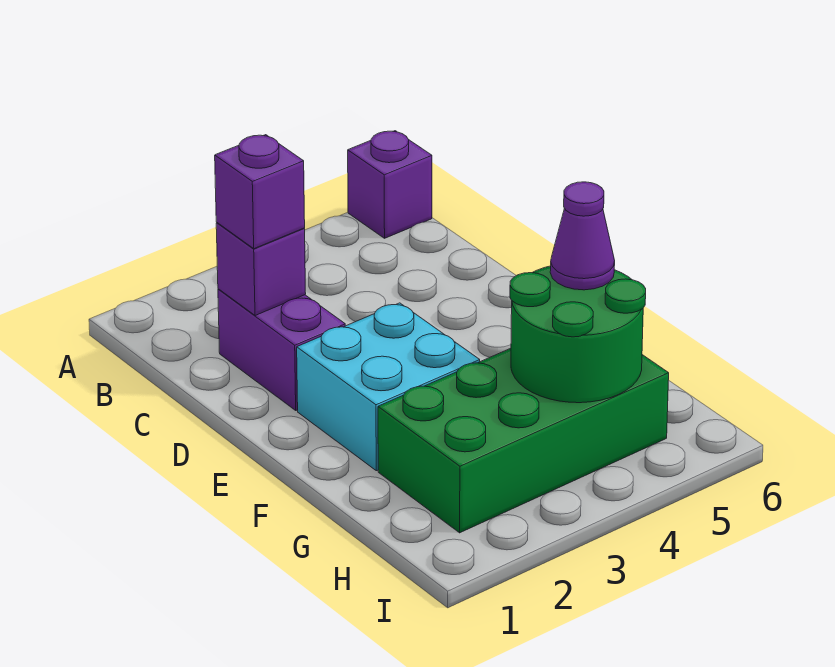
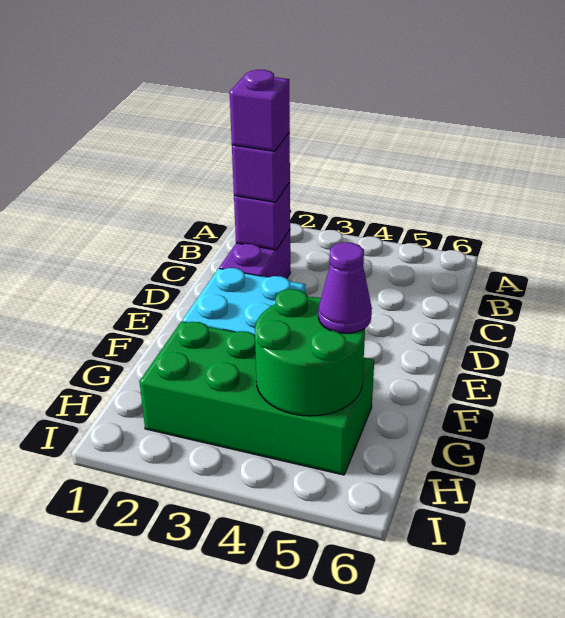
purple brick A6 level 1 -> purple brick C2 level 4

